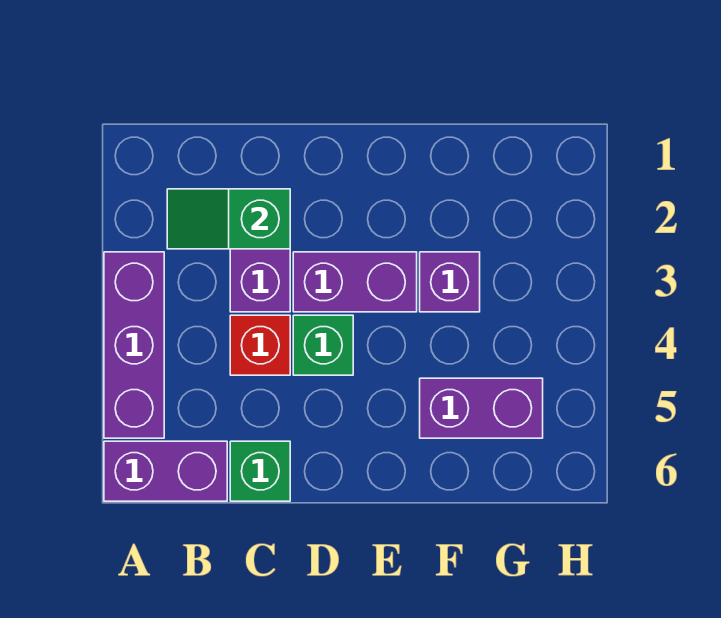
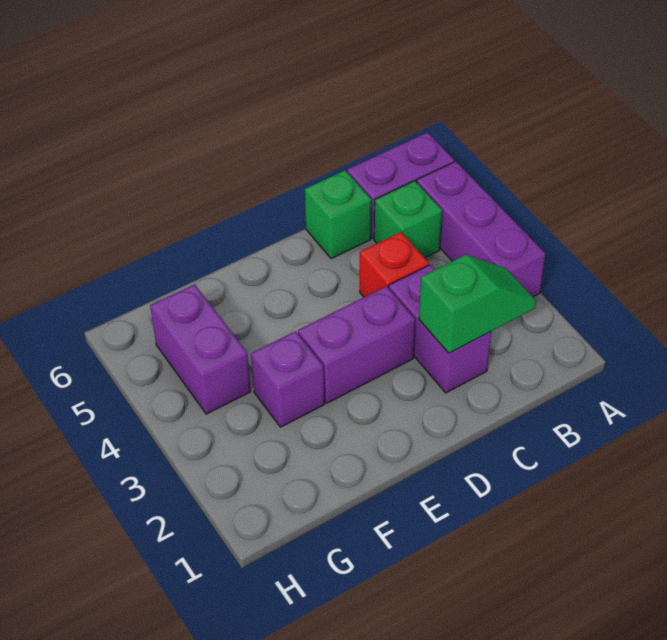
green brick D4 level 1 -> green brick B5 level 1
purple brick F5:G5 level 1 -> purple brick G4:G5 level 1

